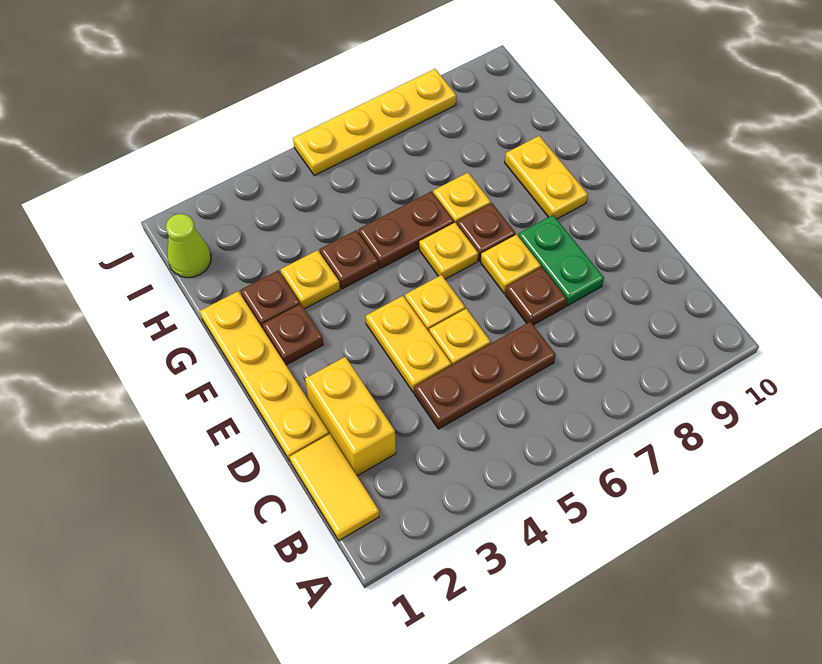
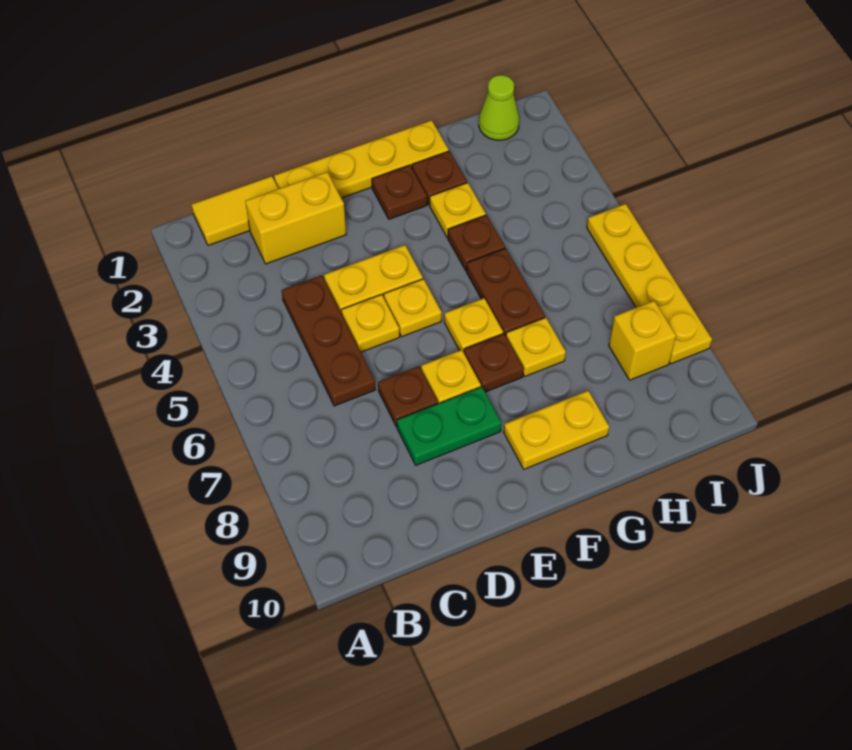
none -> yellow brick I8 level 1

